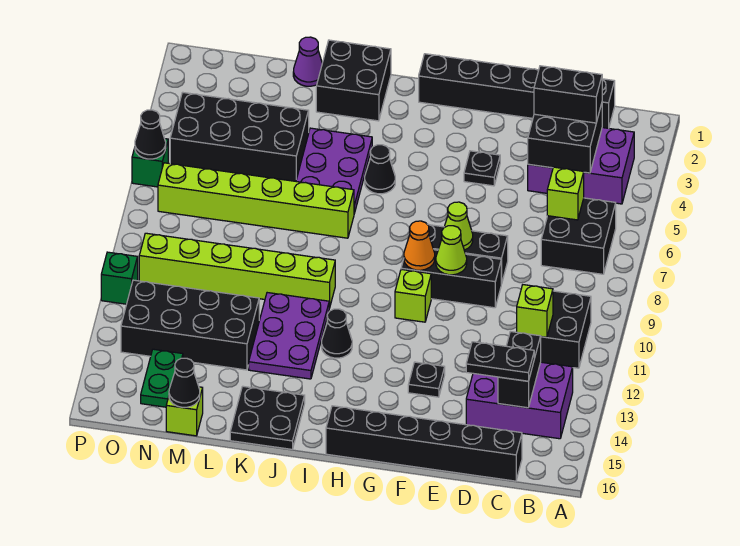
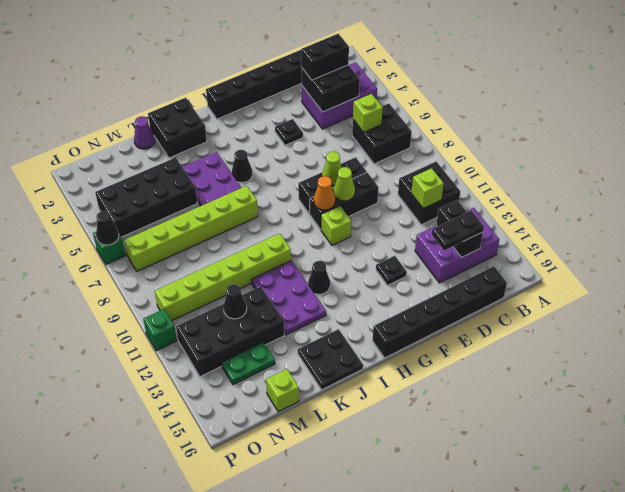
black cone M16 level 2 -> black cone M12 level 2
green plate N14:N15 level 1 -> green plate M14:N14 level 1

